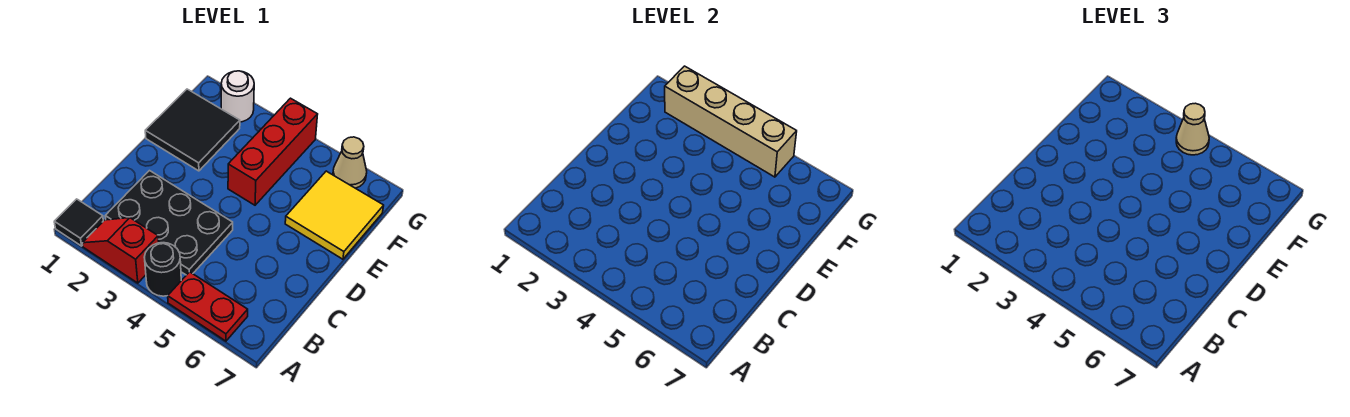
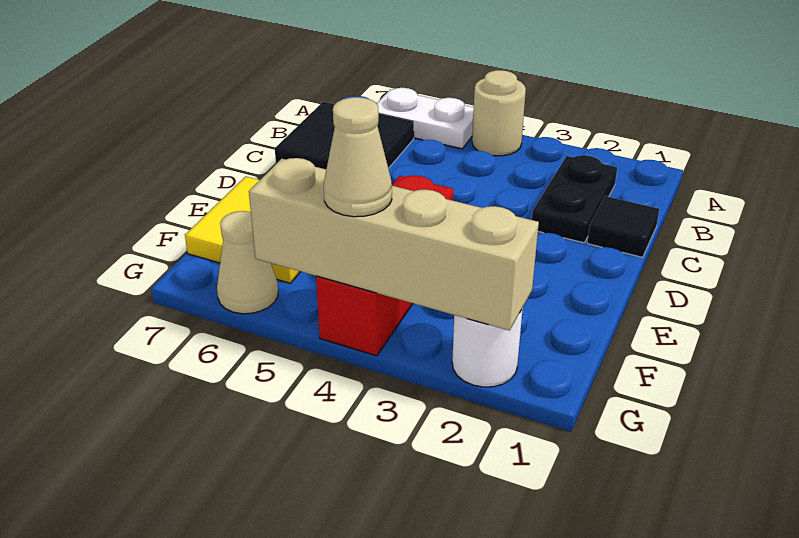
black tile A1 level 1 -> black tile C1 level 1
red slope A2:A3 level 1 top 3 -> none
black round brick A4 level 1 -> tan round brick A4 level 1
red plate A5:A6 level 1 -> white plate A5:A6 level 1
black plate B2:C4 level 1 -> black plate B2:C2 level 1
black tile E1:F2 level 1 -> black tile B6:C7 level 1

